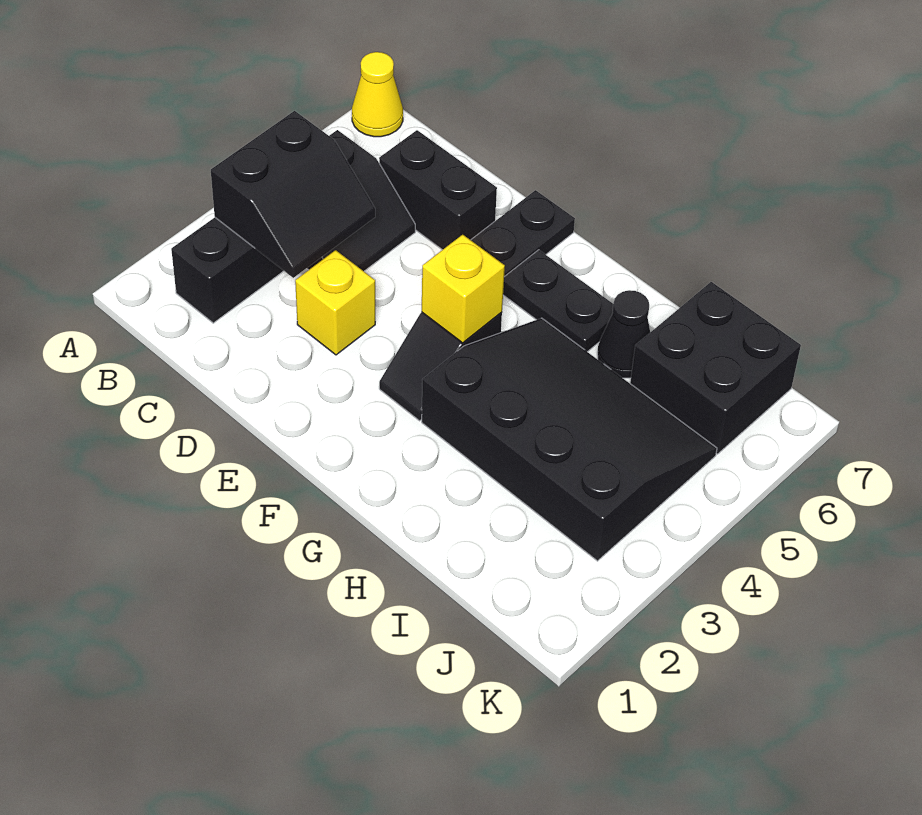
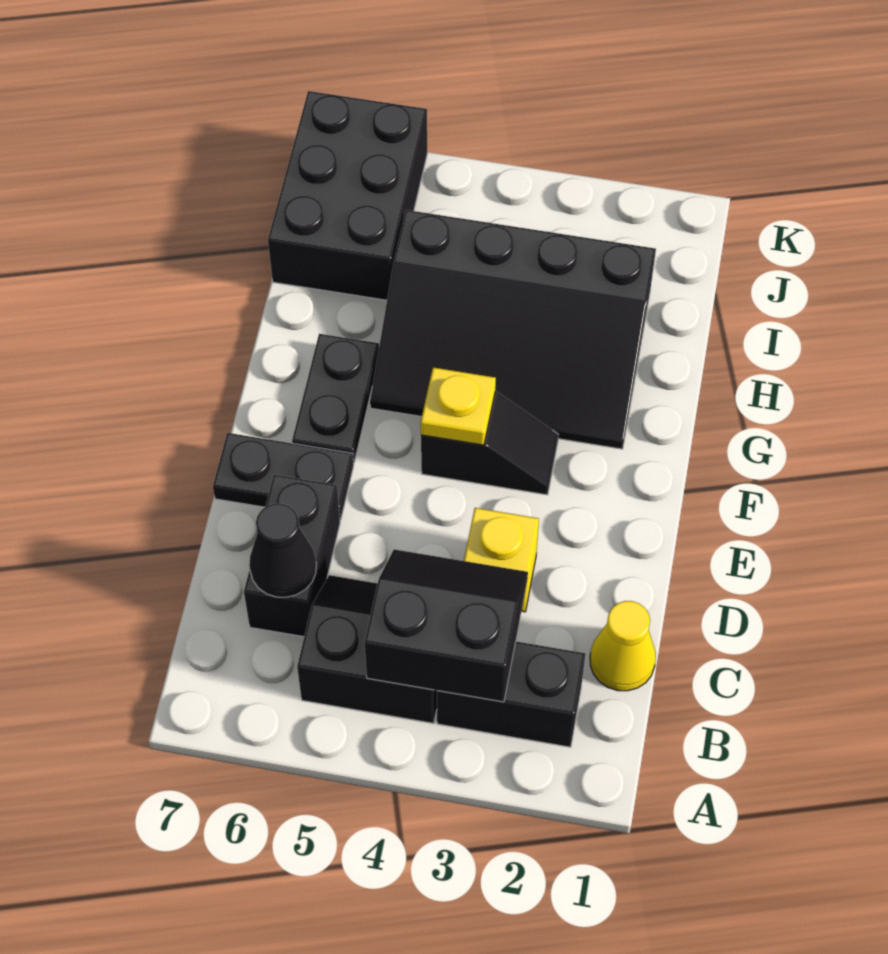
yellow cone A7 level 1 -> yellow cone C1 level 1
yellow brick F4 level 2 -> yellow plate F4 level 2
black slope G3:J5 level 1 top 3 -> black slope G2:I5 level 1 top I
black cone H6 level 1 -> black cone C6 level 2
black brick I6:J7 level 1 -> black brick I6:K7 level 1

